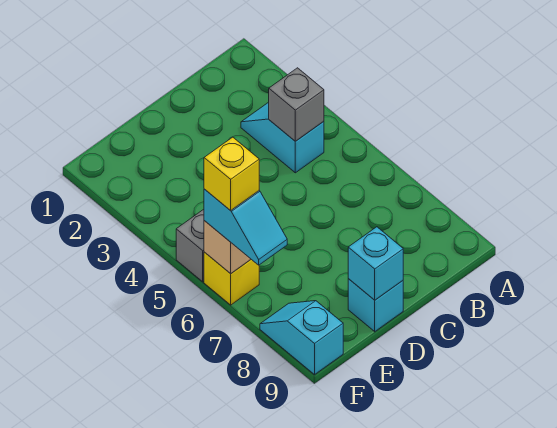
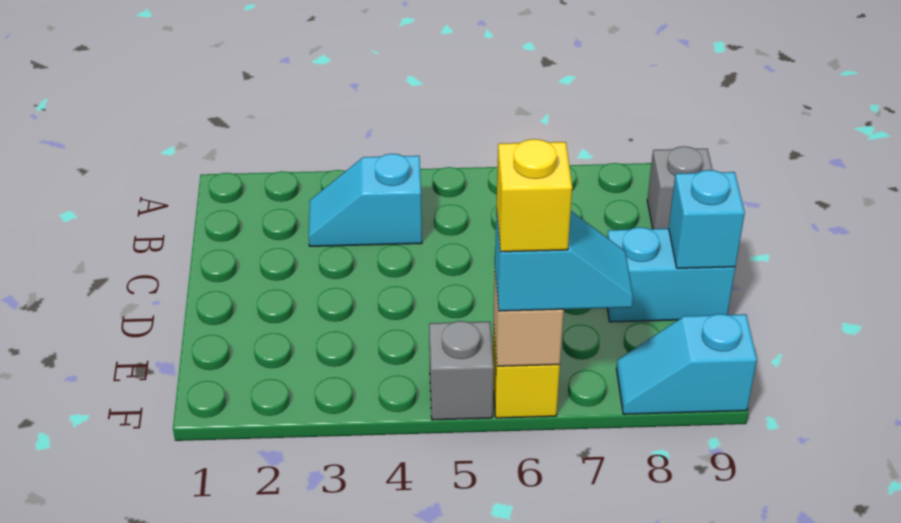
grey brick B4 level 2 -> grey brick B9 level 1
cyan brick D9 level 1 -> cyan brick D8:D9 level 1

